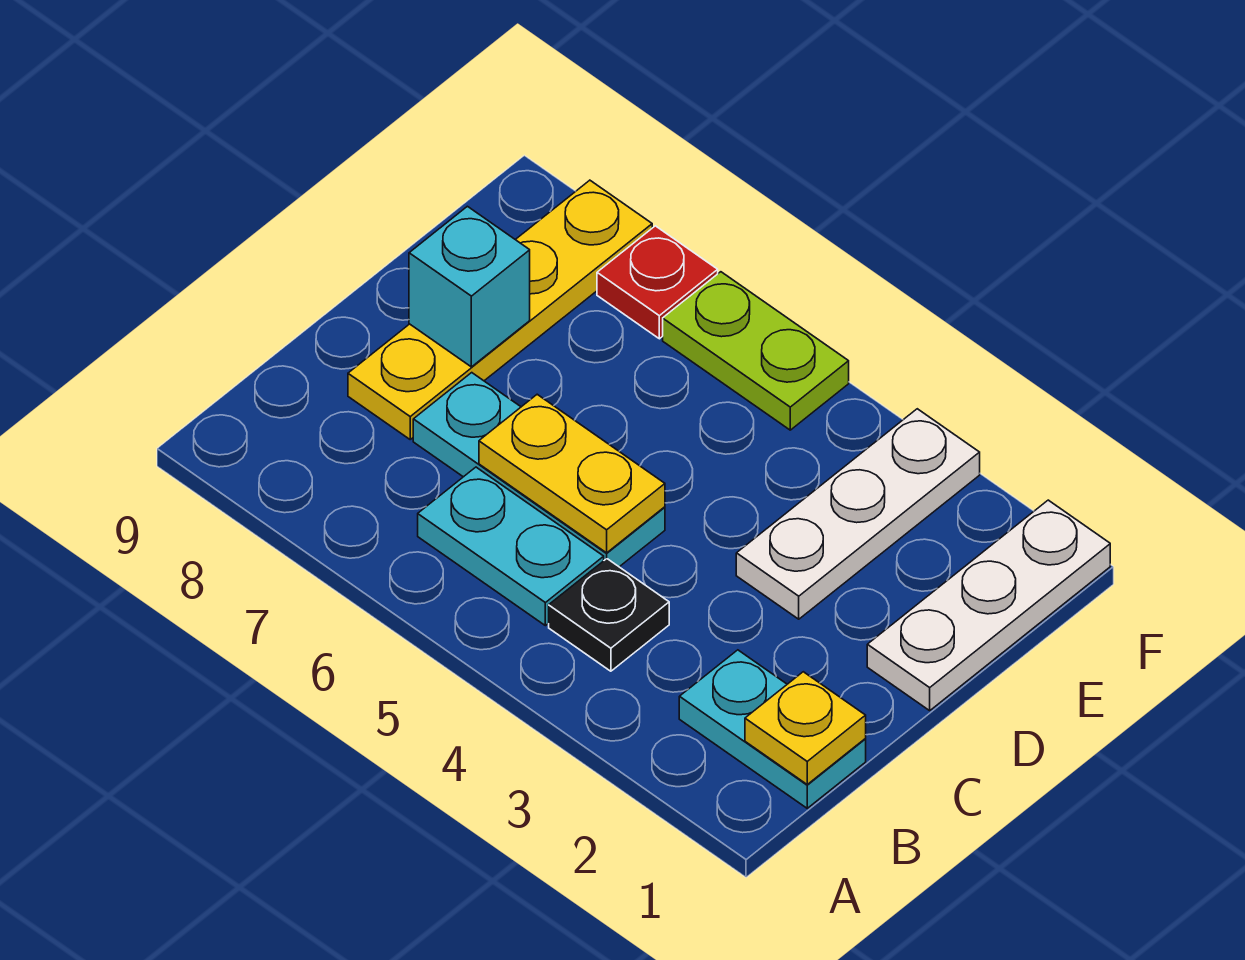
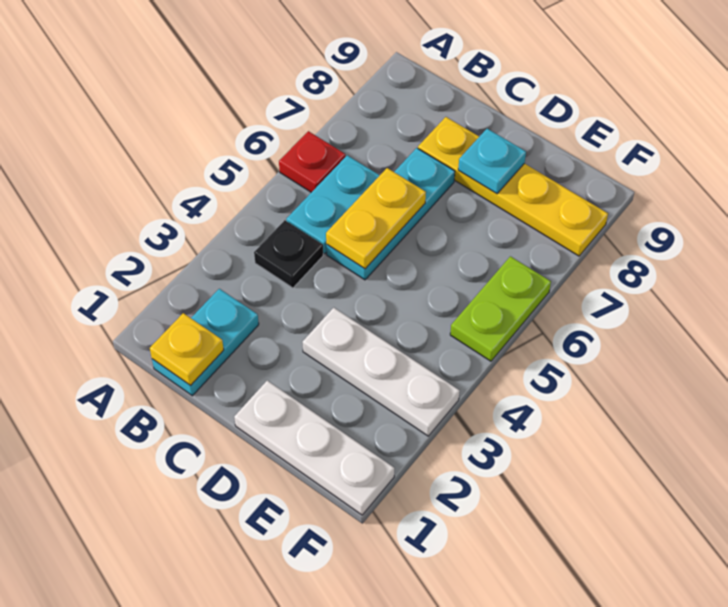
cyan brick D8 level 2 -> cyan plate D8 level 2
red plate F7 level 1 -> red plate A6 level 1

